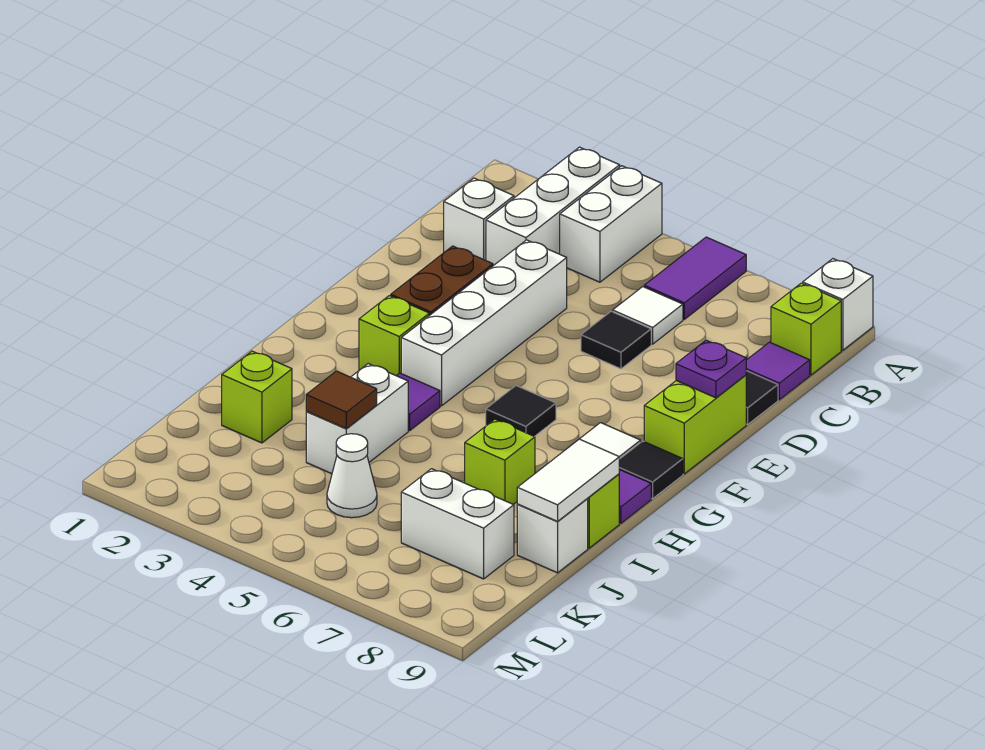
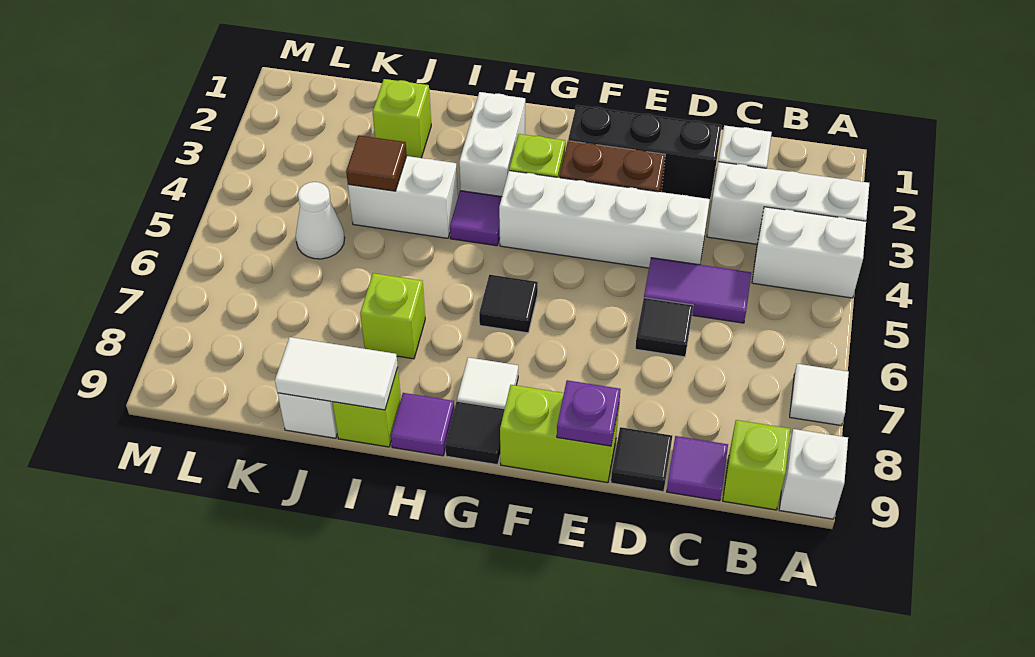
purple tile A6:B6 level 1 -> purple tile C5:D5 level 1
white tile C6 level 1 -> white tile A7 level 1
none -> black brick D2:F2 level 1
white brick K7:K8 level 1 -> white brick H2:H3 level 1

